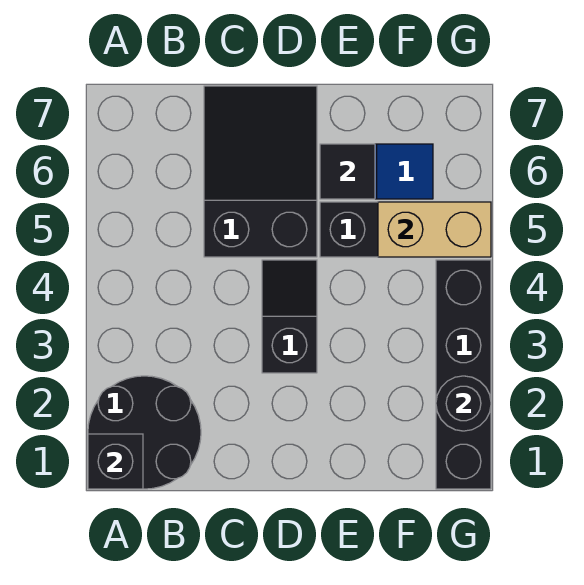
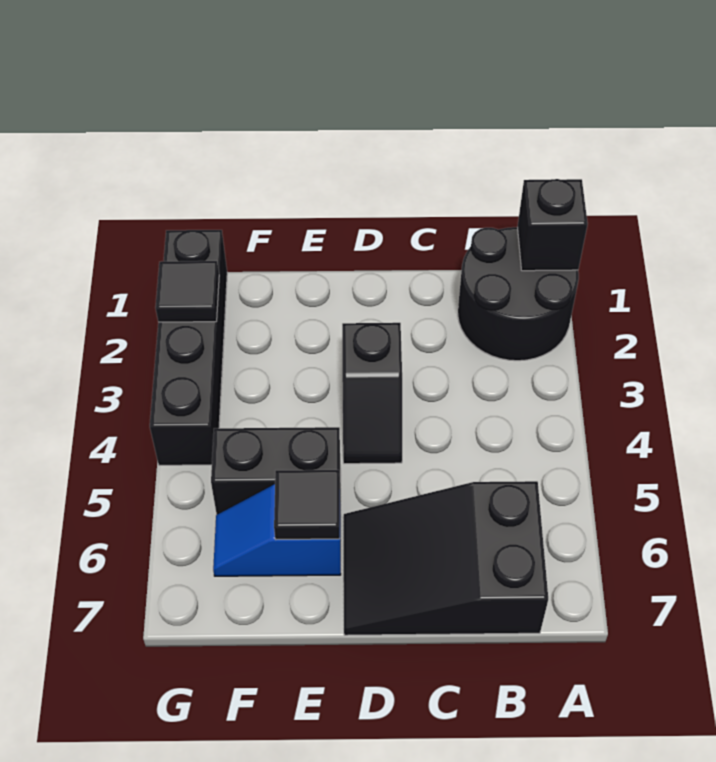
black slope C5:D7 level 1 top 5 -> black slope B6:D7 level 1 top B
tan brick F5:G5 level 2 -> none
black round brick G2 level 2 -> black tile G2 level 2

